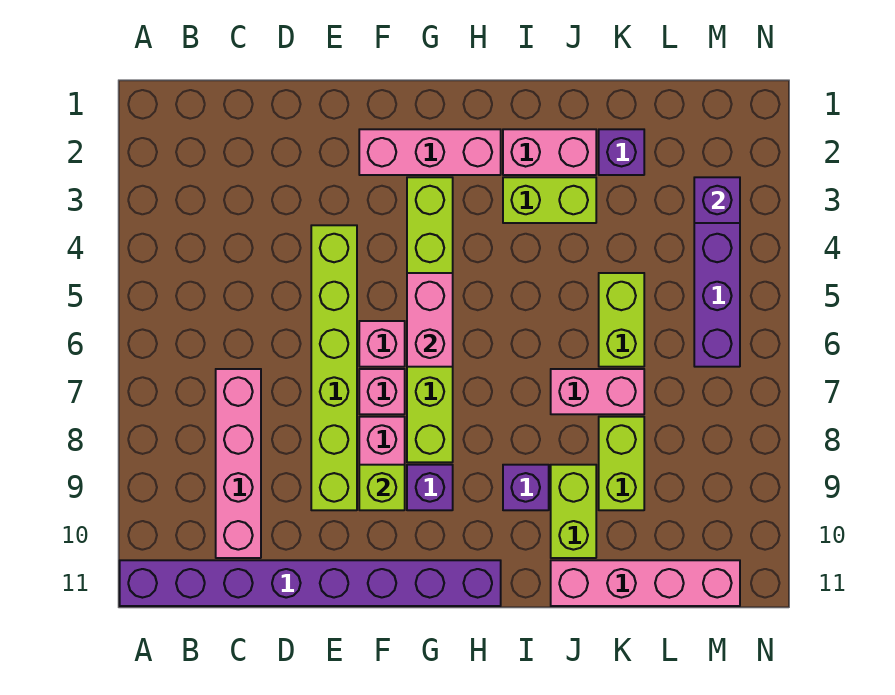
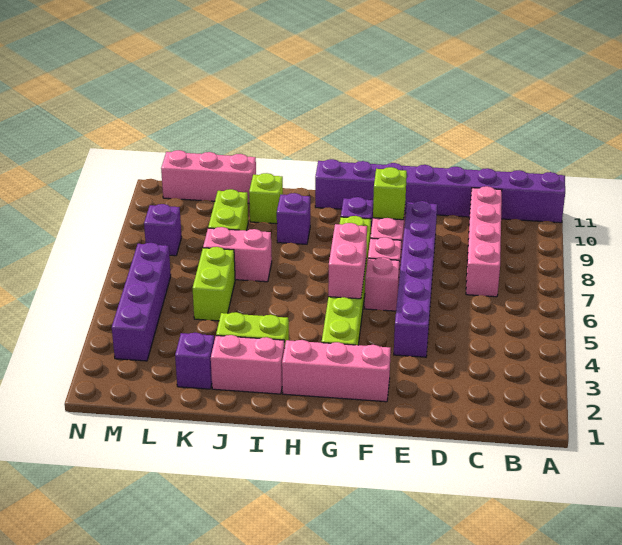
lime brick E4:E9 level 1 -> purple brick E4:E9 level 1
lime brick J9:J10 level 1 -> lime brick J10 level 1
pink brick J11:M11 level 1 -> pink brick K11:M11 level 1
purple brick M3 level 2 -> purple brick M8 level 1

